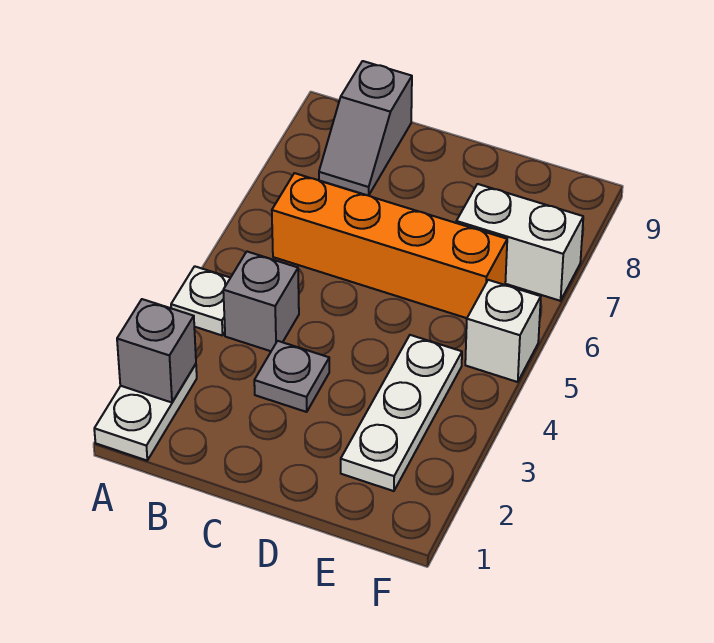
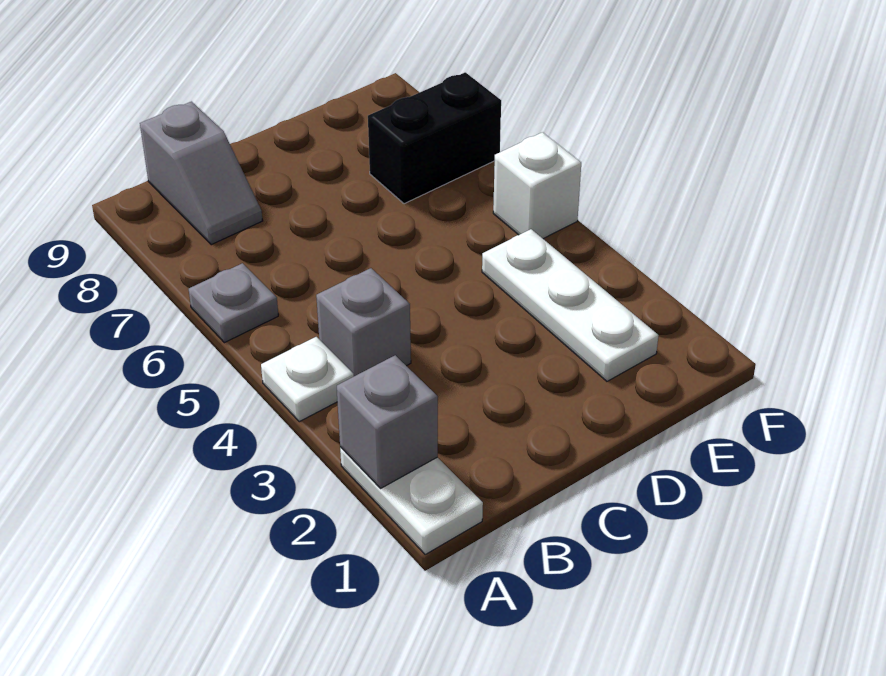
orange brick B6:E6 level 1 -> none
grey plate C3 level 1 -> grey plate A6 level 1
white brick E7:F7 level 1 -> black brick E7:F7 level 1

